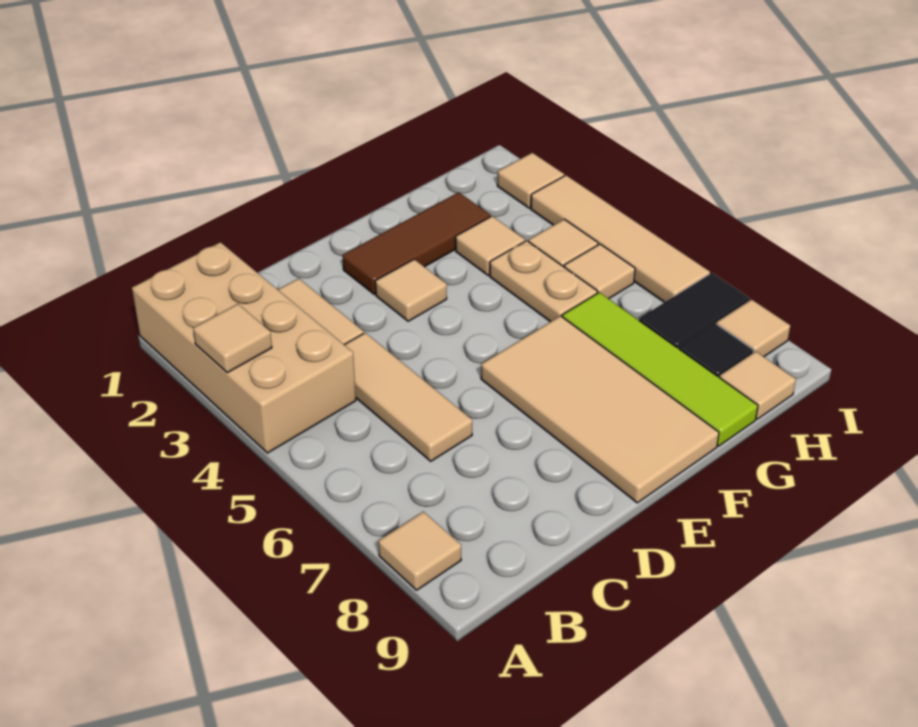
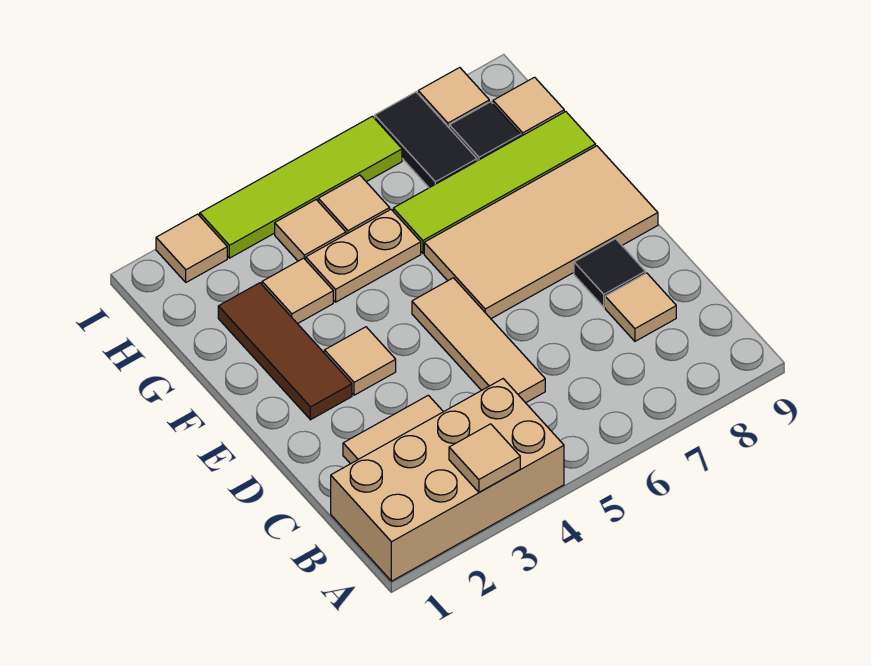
tan tile A8 level 1 -> tan tile C8 level 1
tan tile C4:C6 level 1 -> tan tile C5:E5 level 1
none -> black tile D8 level 1
tan tile I3:I6 level 1 -> lime tile I3:I6 level 1

